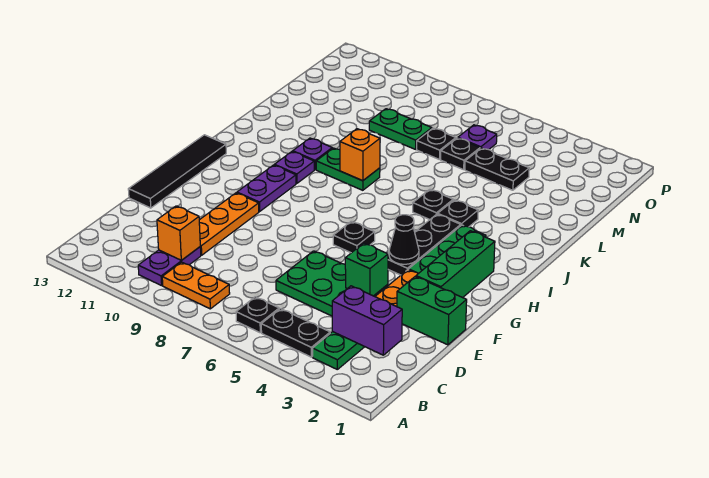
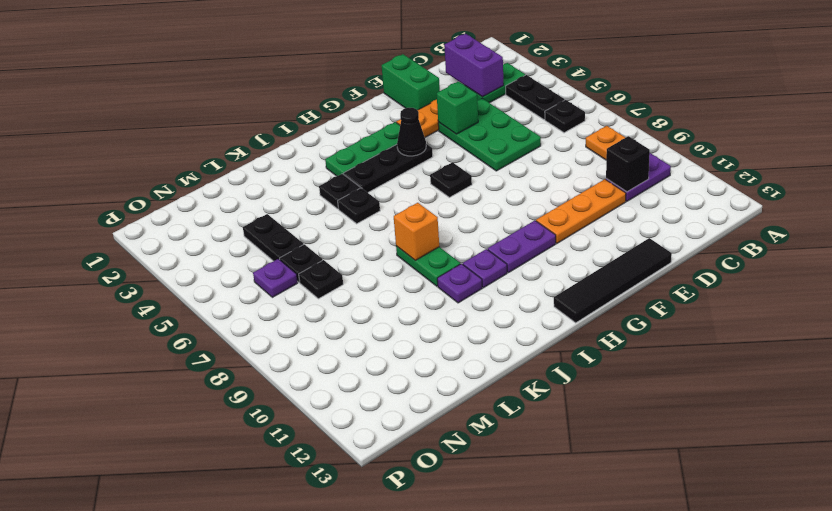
orange brick C10 level 2 -> black brick C10 level 2
green brick F2:H2 level 1 -> none
green plate M8:M9 level 1 -> none

